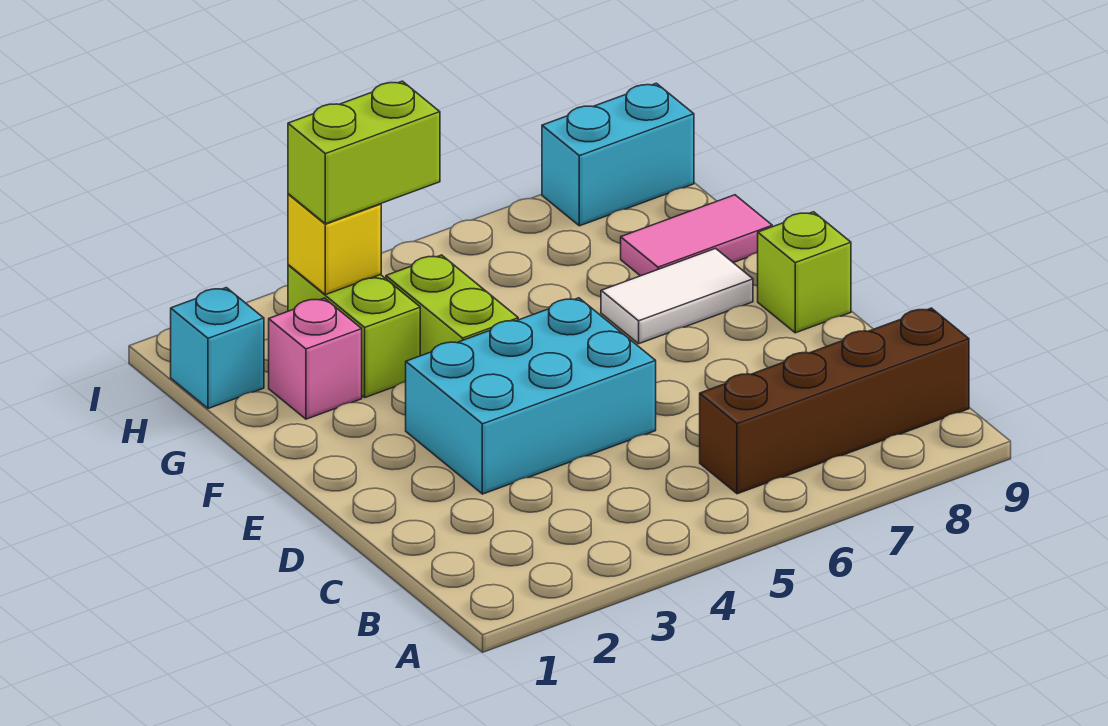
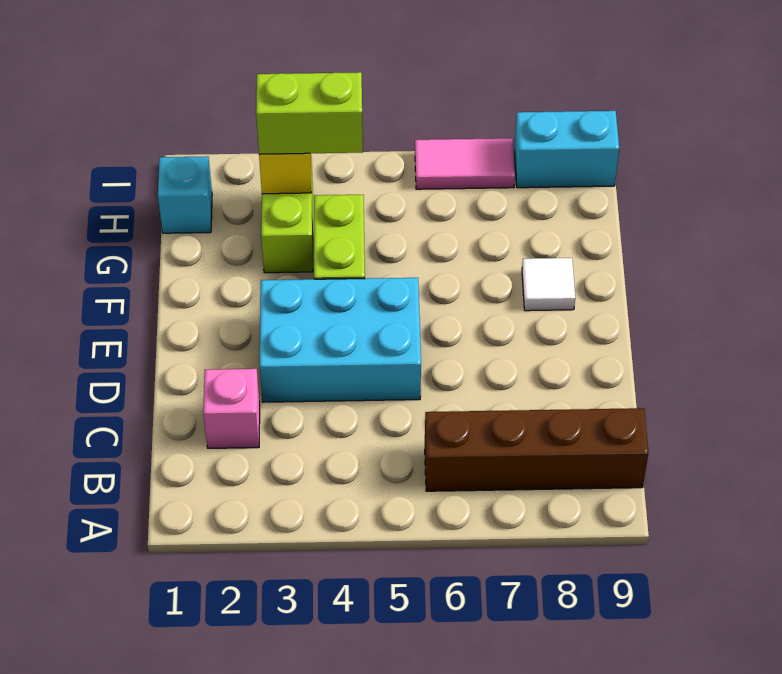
lime brick E9 level 1 -> none
white tile F7:F8 level 1 -> white tile F8 level 1
pink brick G2 level 1 -> pink brick C2 level 1
pink tile G8:G9 level 1 -> pink tile I6:I7 level 1

